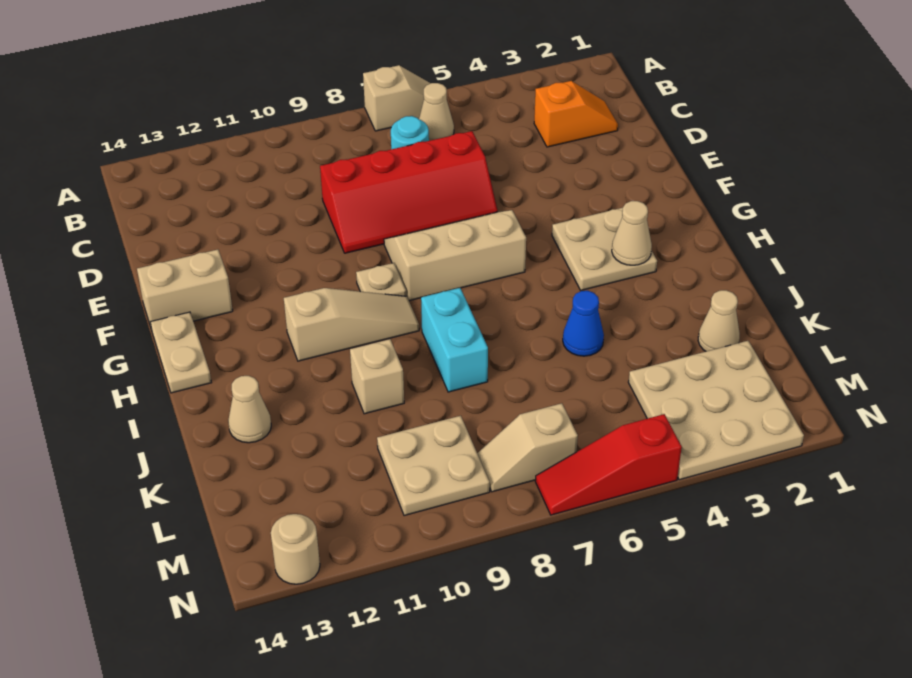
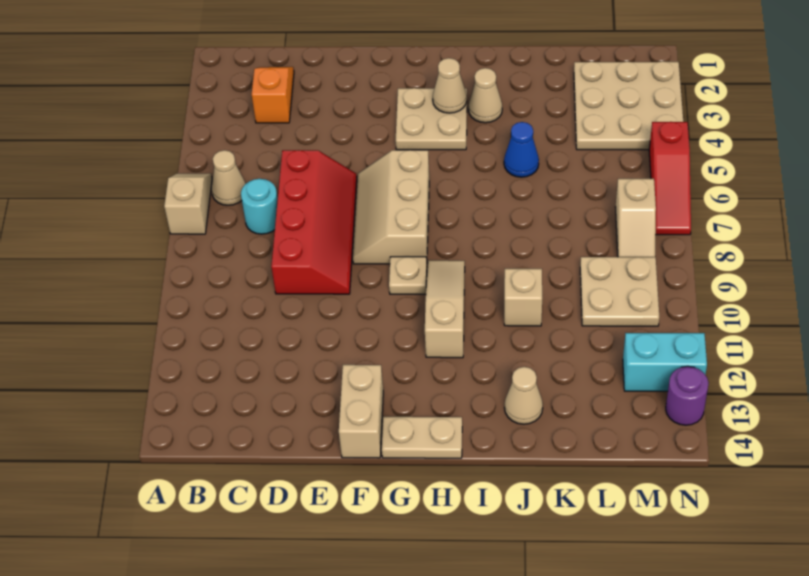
cyan brick I8:J8 level 1 -> cyan brick M12:N12 level 1
tan cone K2 level 1 -> tan cone I3 level 1
tan round brick N13 level 1 -> purple round brick N13 level 1

